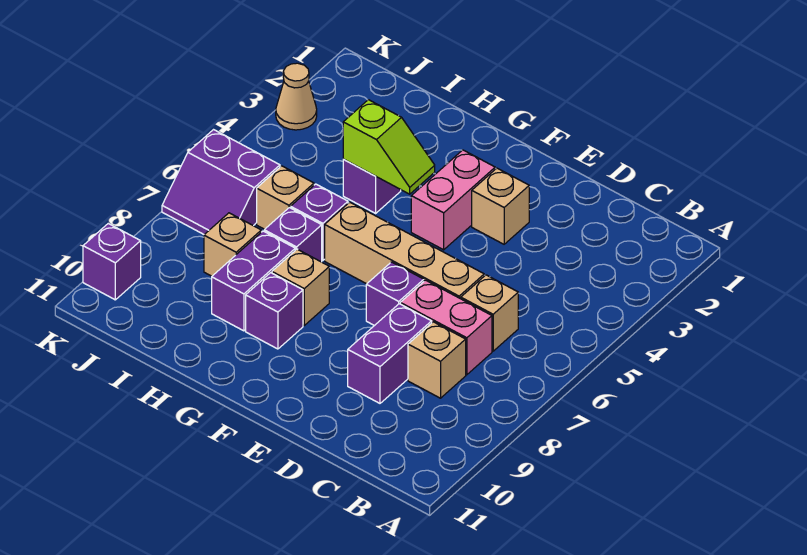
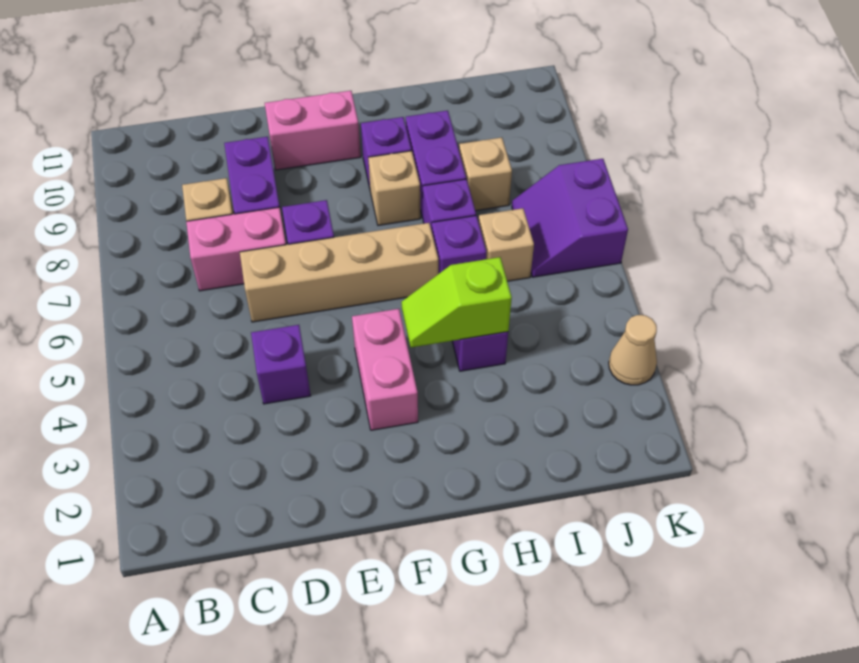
tan brick C6 level 1 -> none
tan brick E3 level 1 -> none
none -> pink brick E10:F10 level 1
purple slope J6:K7 level 1 top 6 -> purple slope J6:K7 level 1 top K
purple brick K10 level 1 -> purple brick D4 level 1

